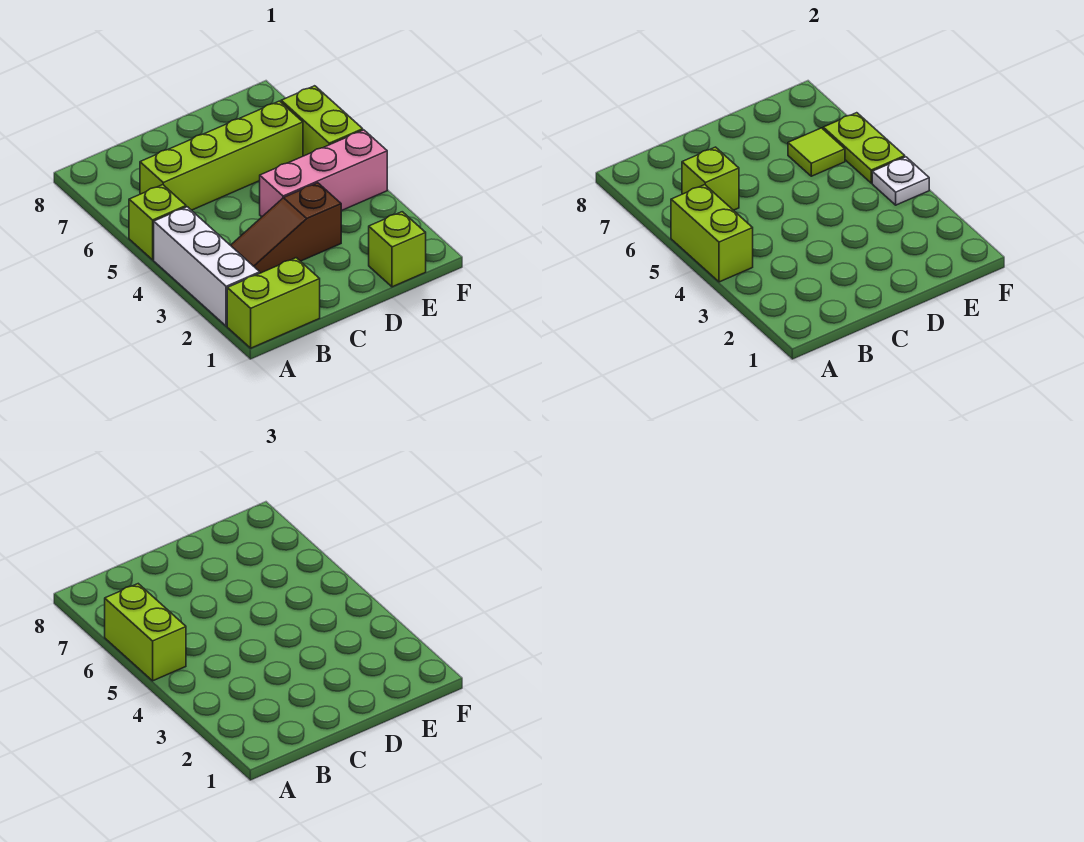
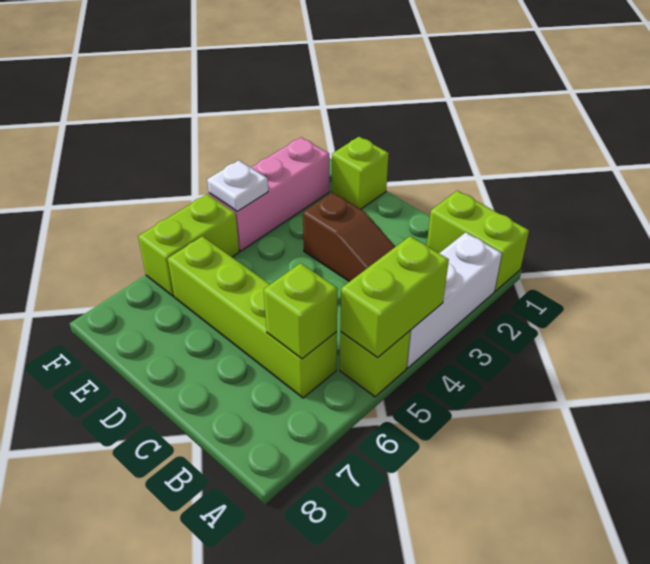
lime brick A5:A6 level 3 -> none
pink brick D4:F4 level 1 -> pink brick F2:F4 level 1
lime tile E6 level 2 -> none
lime plate F5:F6 level 2 -> none

